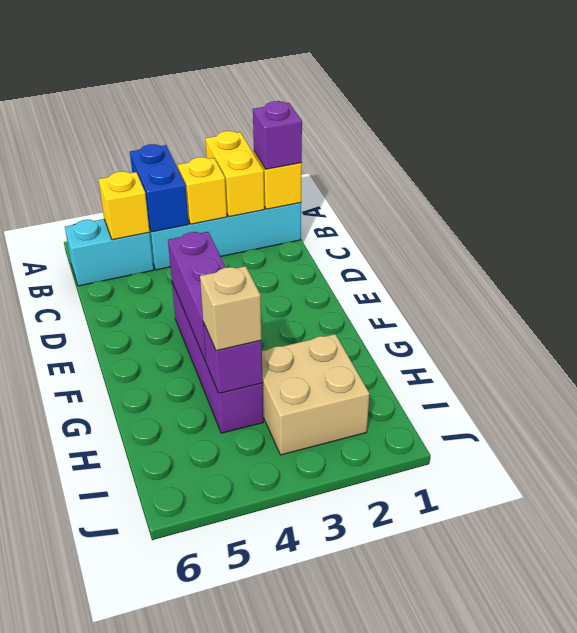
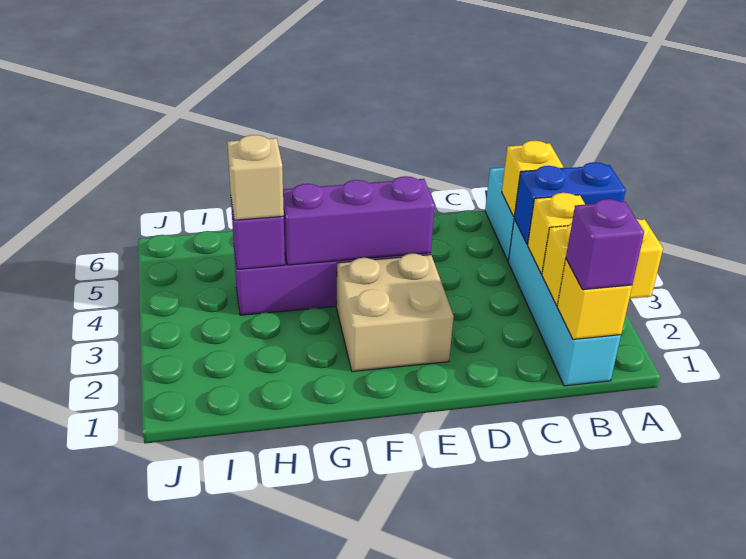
tan brick H2:I3 level 1 -> tan brick E2:F3 level 1

